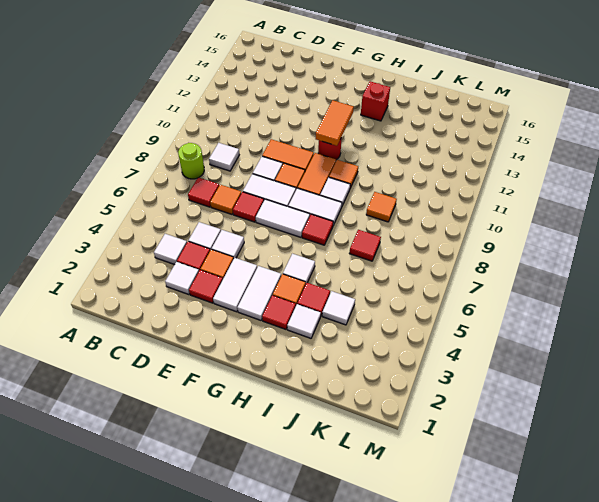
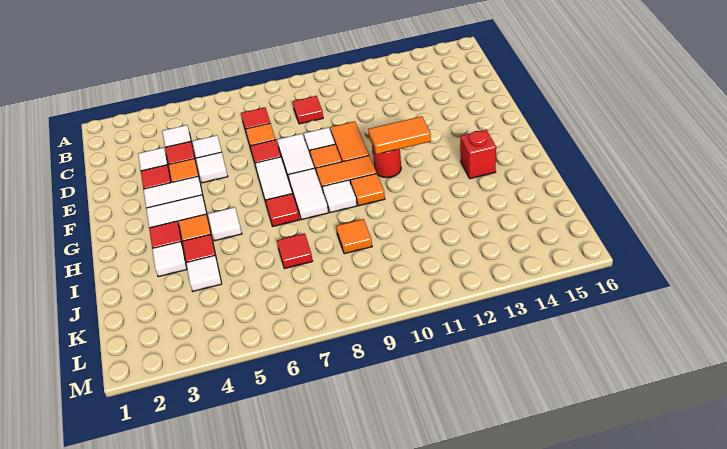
lime round brick B8 level 1 -> none
white tile C9 level 1 -> red tile C9 level 1

